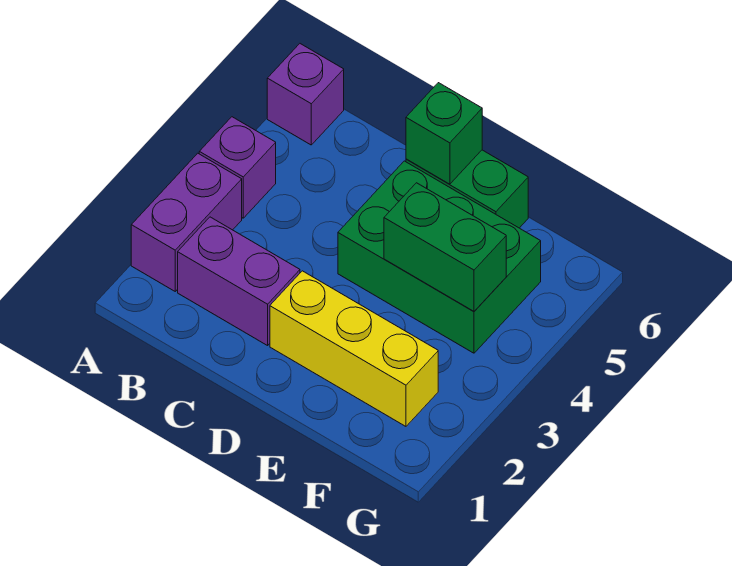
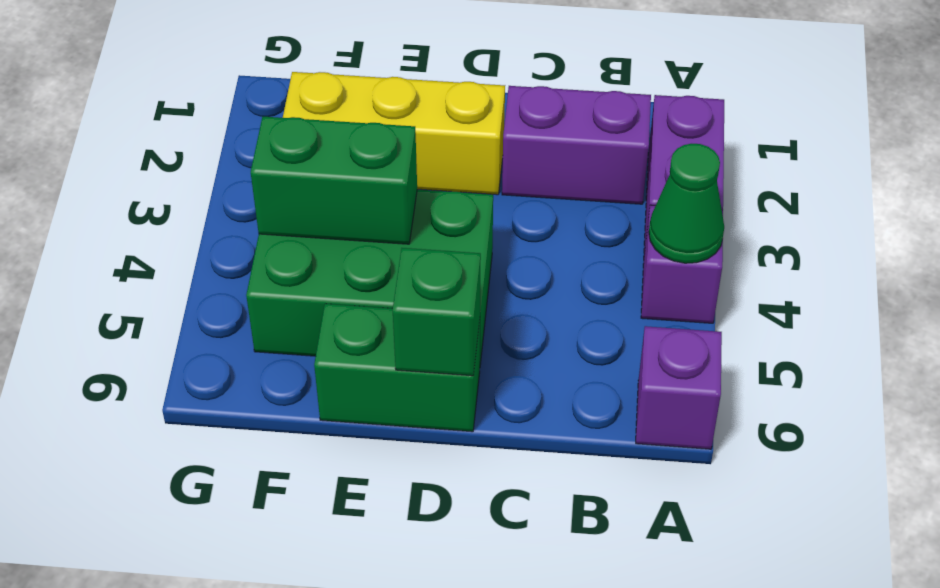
none -> green cone A4 level 2

